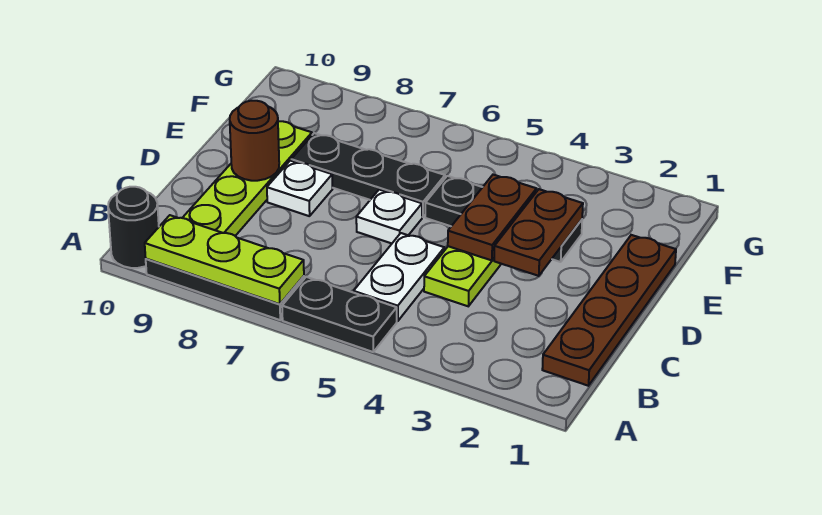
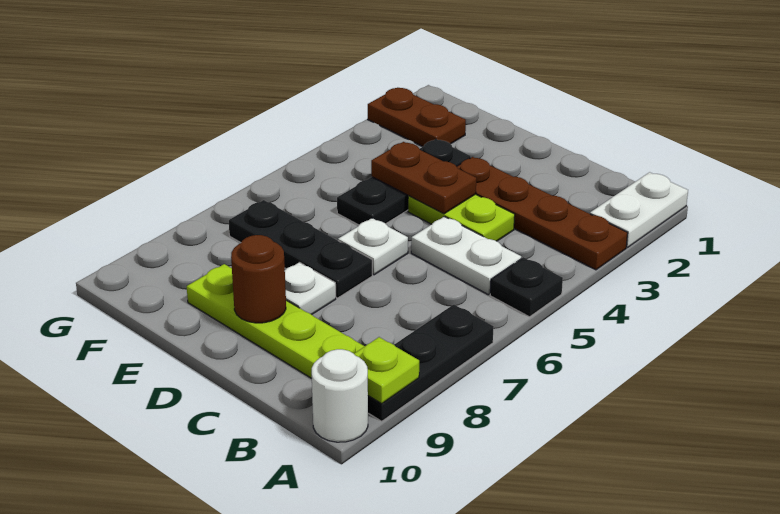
none -> white plate A1:A2 level 1
black plate A5:A6 level 1 -> black plate A5 level 1
lime plate A7:A9 level 2 -> lime plate A9 level 2
black round brick A10 level 1 -> white round brick A10 level 1
brown plate B1:E1 level 1 -> brown plate A3:D3 level 1
brown plate D3:E3 level 2 -> brown plate F2:G2 level 1
black plate E6:E8 level 1 -> black plate D7:F7 level 1

